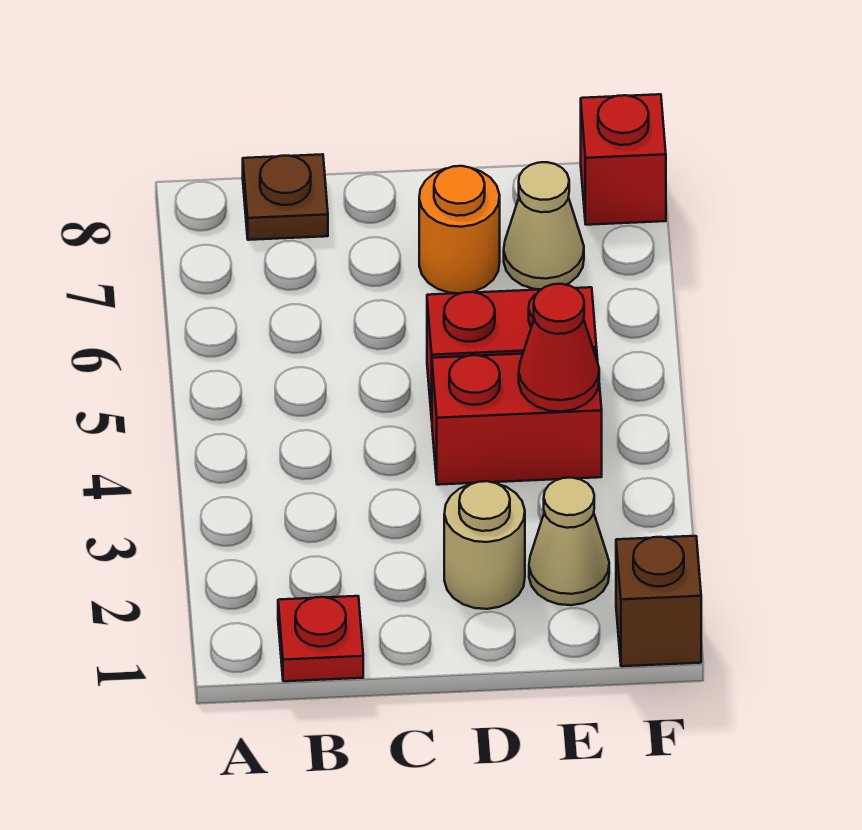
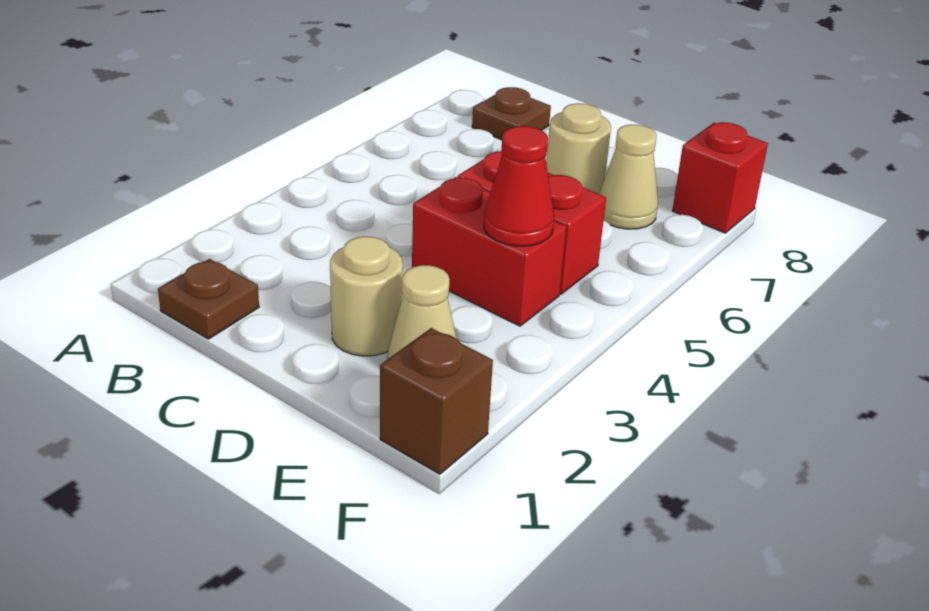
red plate B1 level 1 -> brown plate B1 level 1
orange round brick D7 level 1 -> tan round brick D7 level 1

